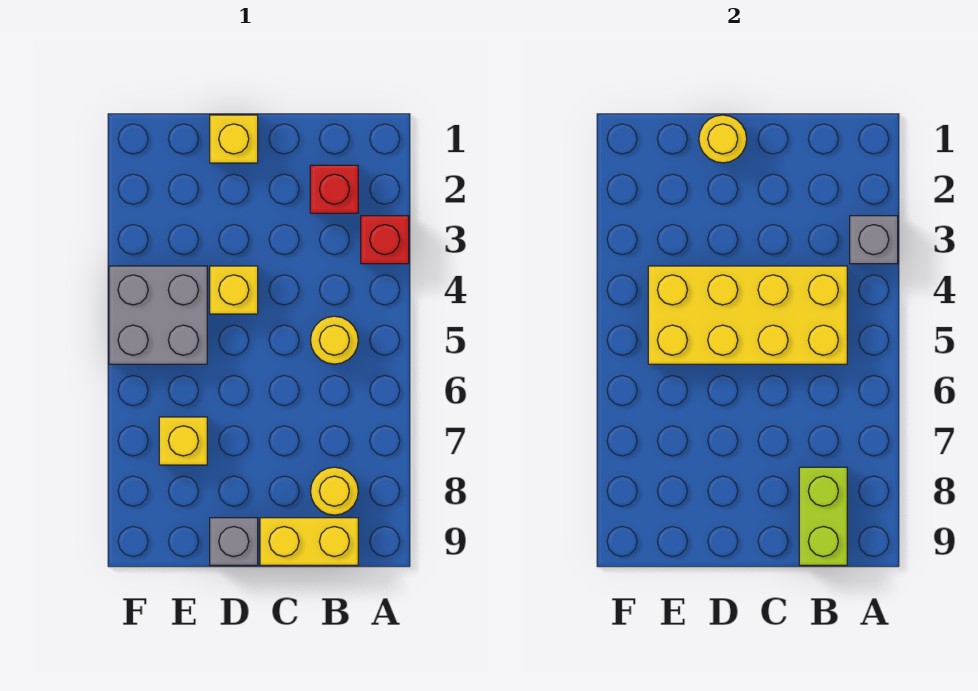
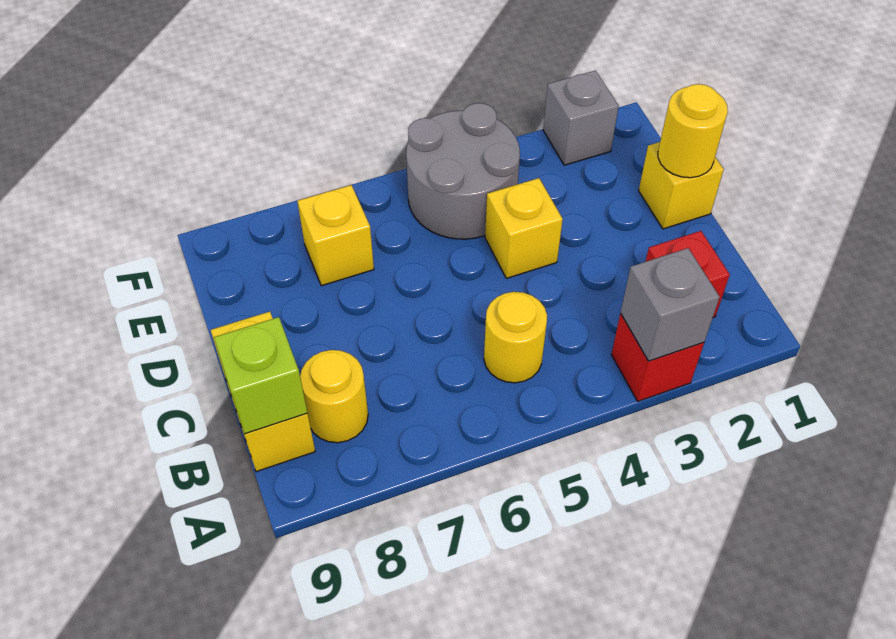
yellow brick B4:E5 level 2 -> none
lime brick B8:B9 level 2 -> lime brick B9 level 2
grey brick D9 level 1 -> grey brick F2 level 1
grey brick E4:F5 level 1 -> grey round brick E4:F5 level 1

